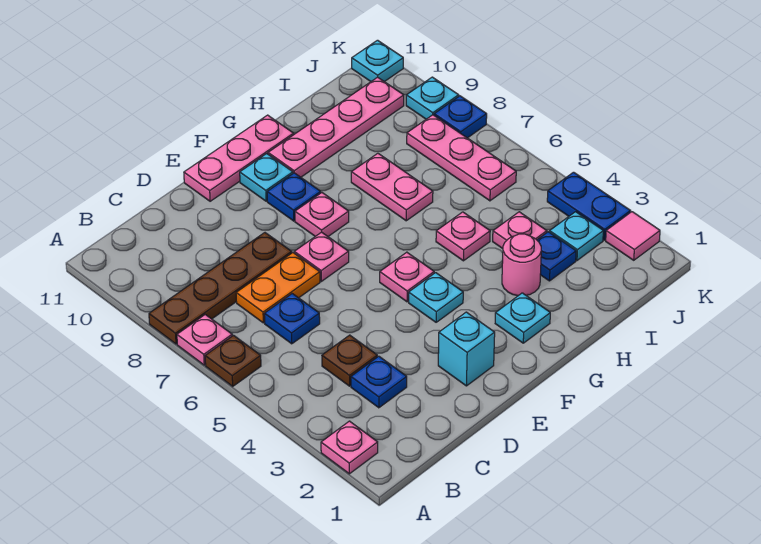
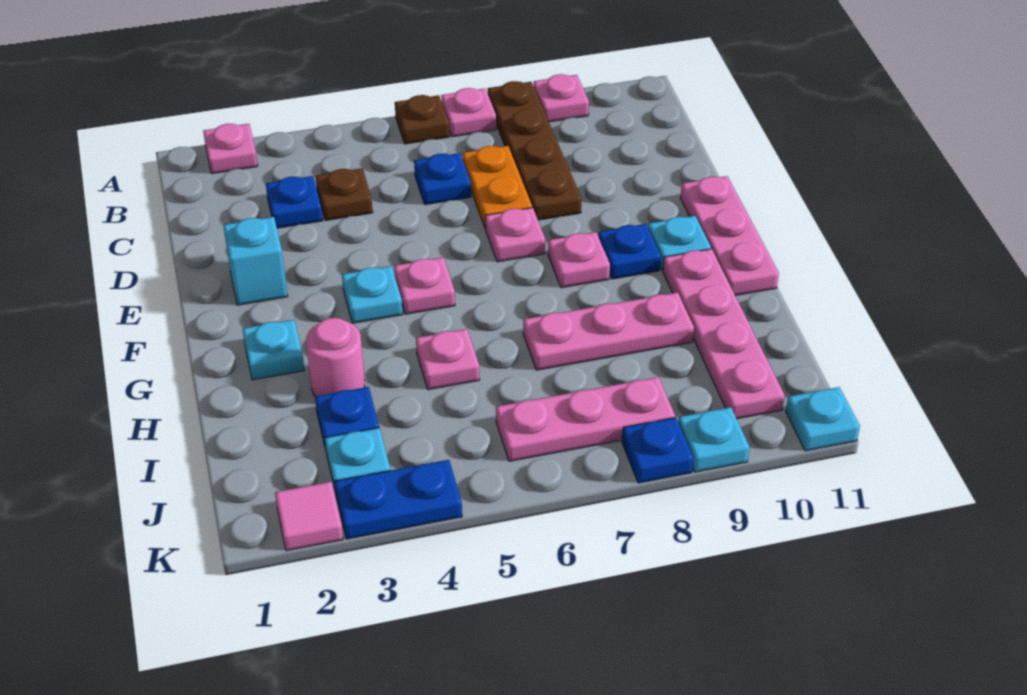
pink plate H7:H8 level 1 -> pink plate H7:H9 level 1
pink plate I4 level 1 -> pink plate A9 level 1

